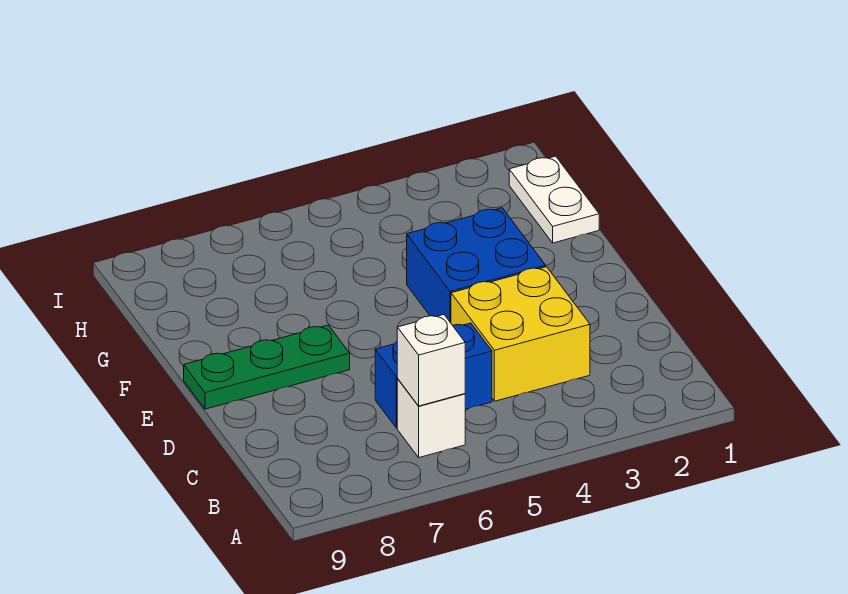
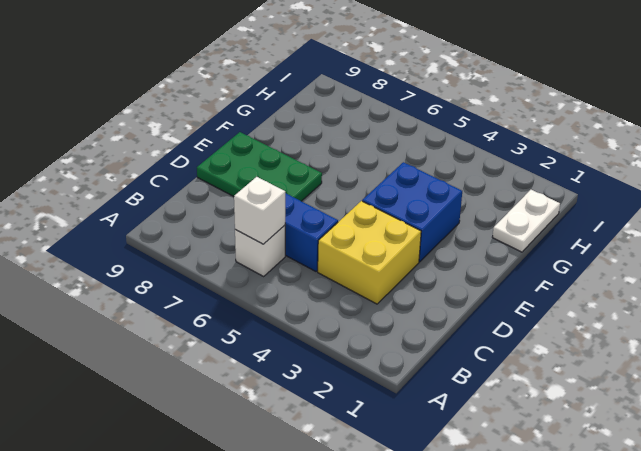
green plate E7:E9 level 1 -> green plate D7:E9 level 1

